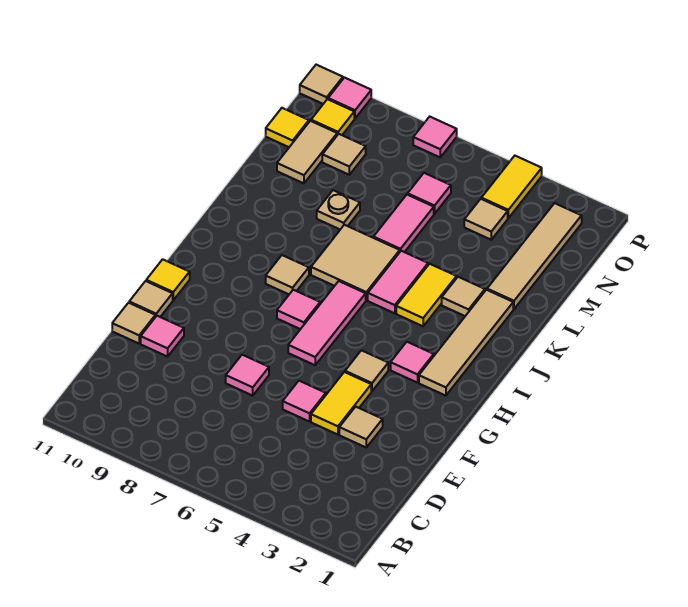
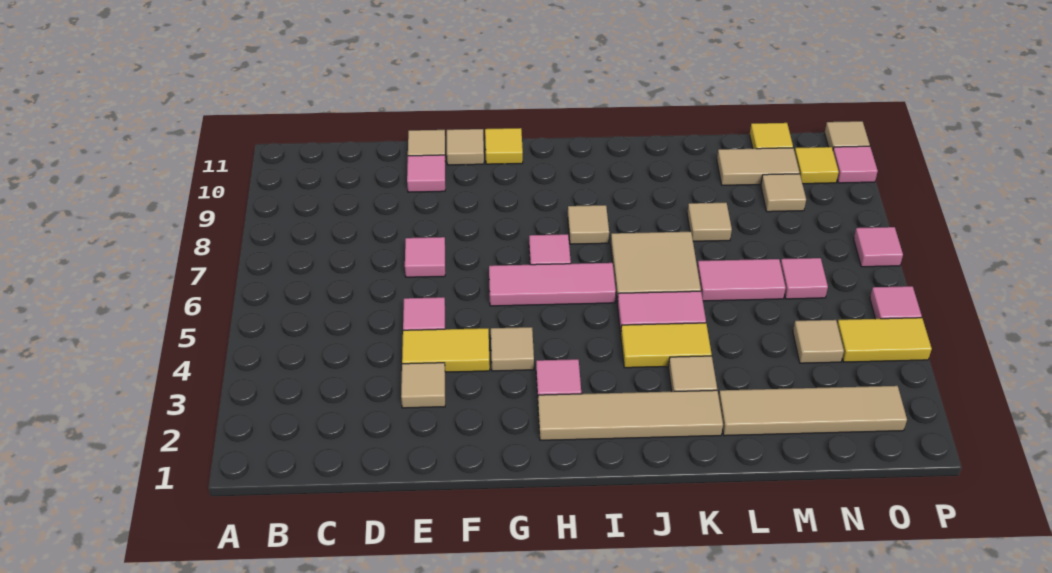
tan plate L8 level 1 -> tan tile L8 level 1
none -> pink tile P5 level 1

